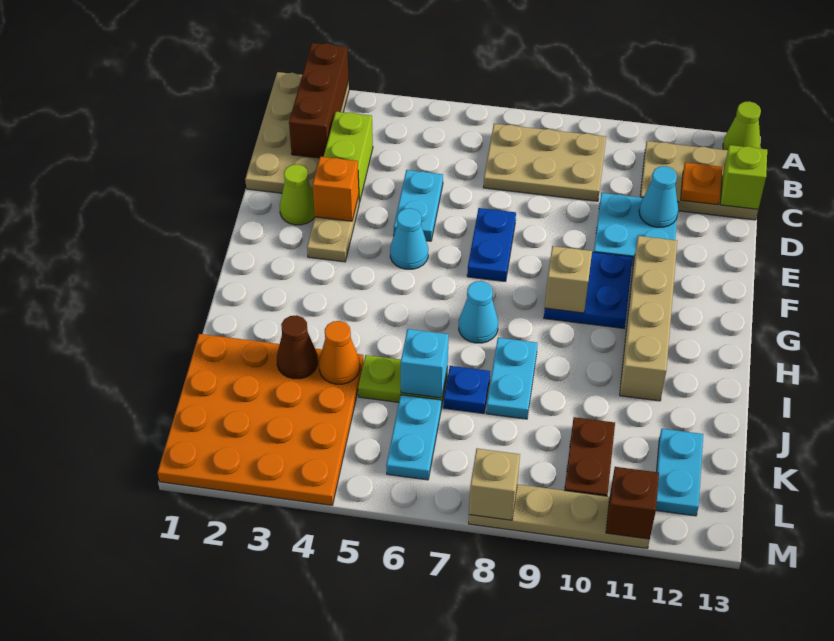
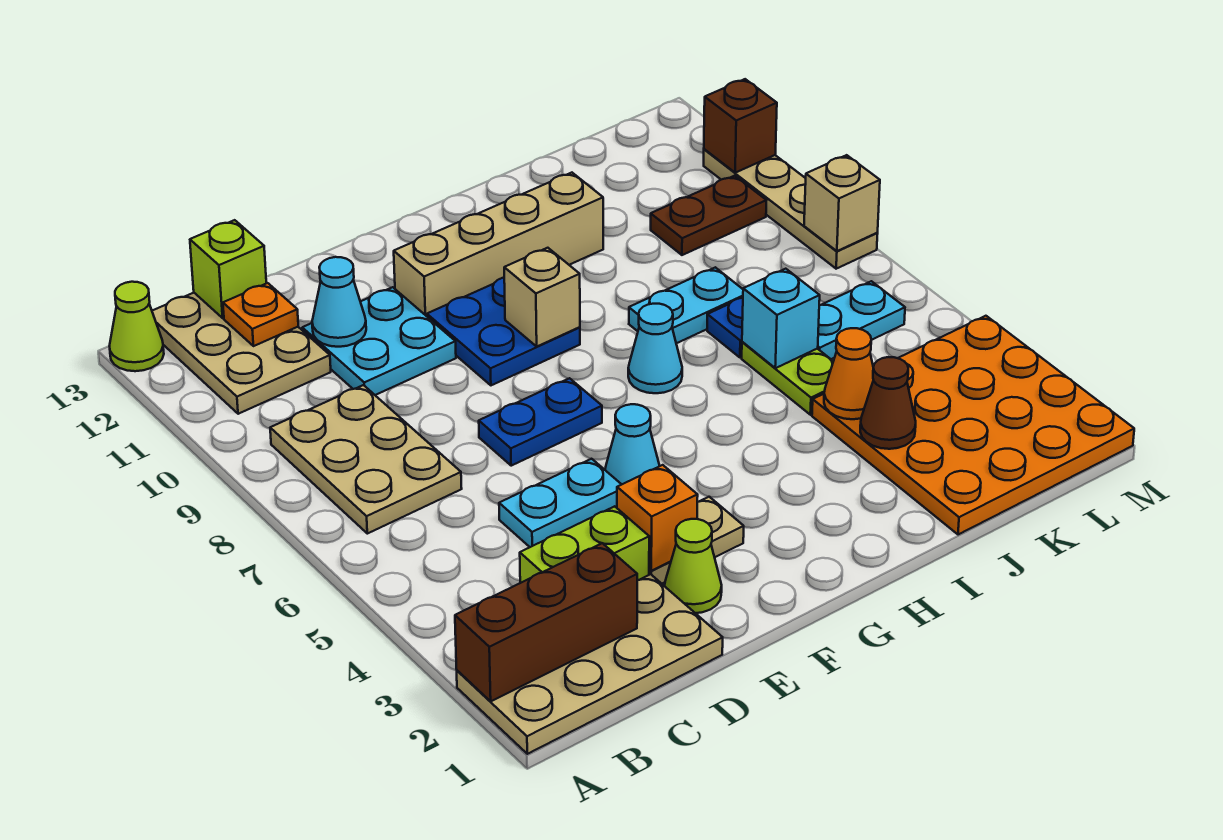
cyan plate K12:L12 level 1 -> none

